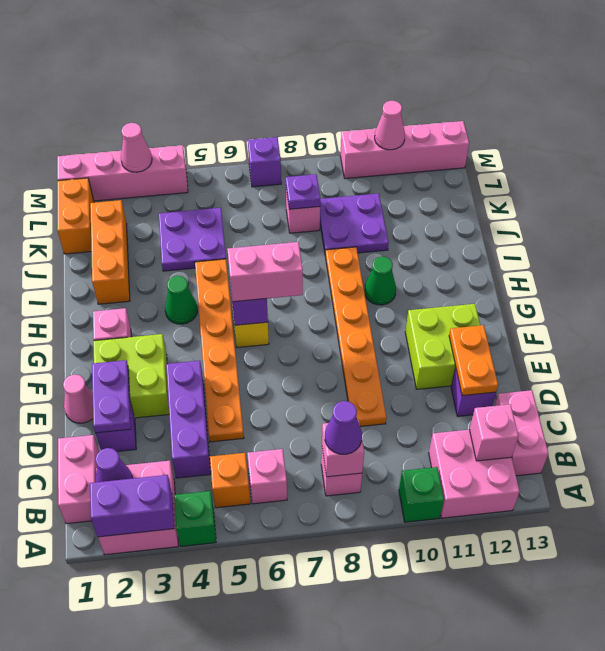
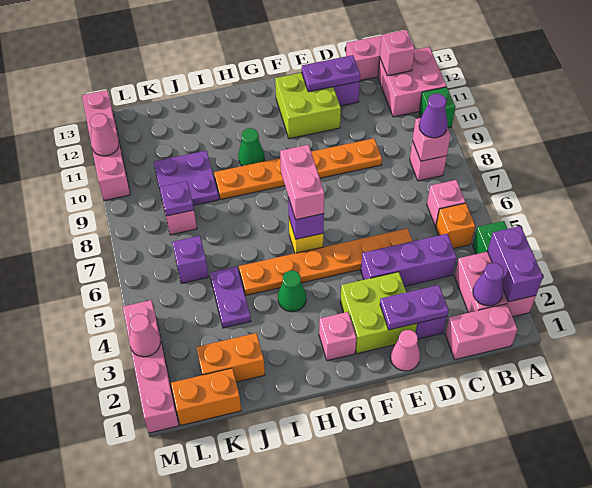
orange plate D12:E12 level 2 -> purple plate D12:E12 level 2
orange brick I2:K2 level 1 -> orange brick J2:K2 level 1
purple plate J4:K5 level 1 -> purple plate J4:J5 level 1
purple brick M7 level 1 -> purple brick K6 level 1

